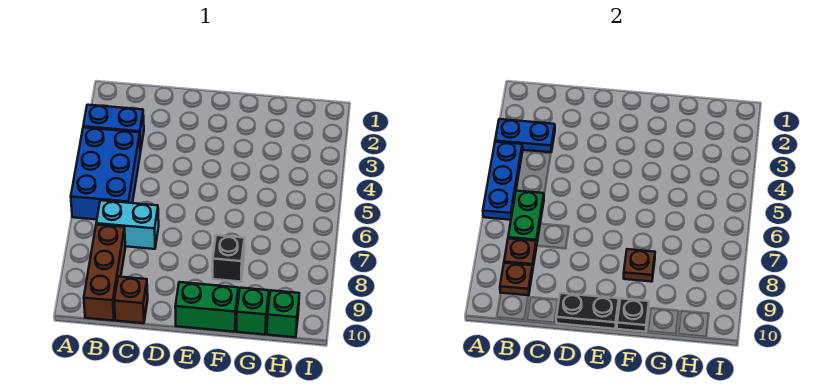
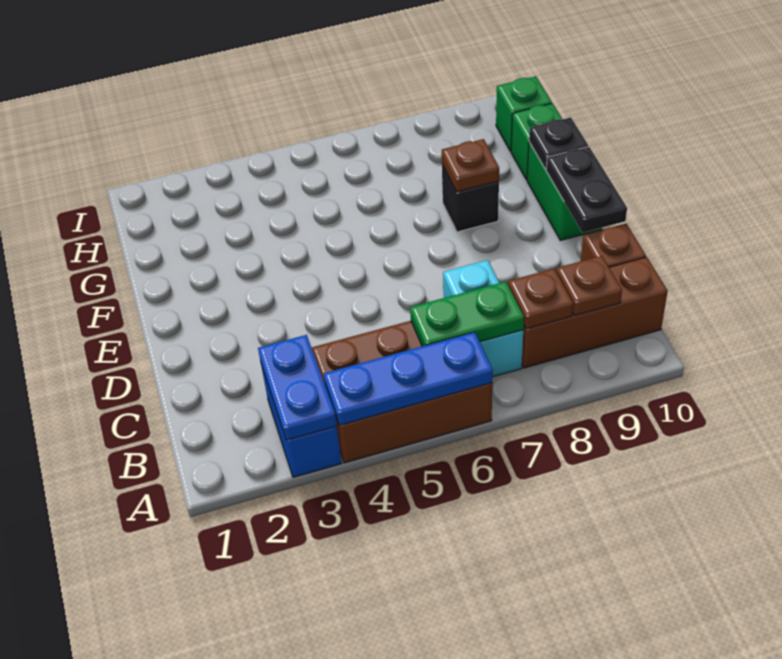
blue brick A4:B6 level 1 -> brown brick A4:B6 level 1

